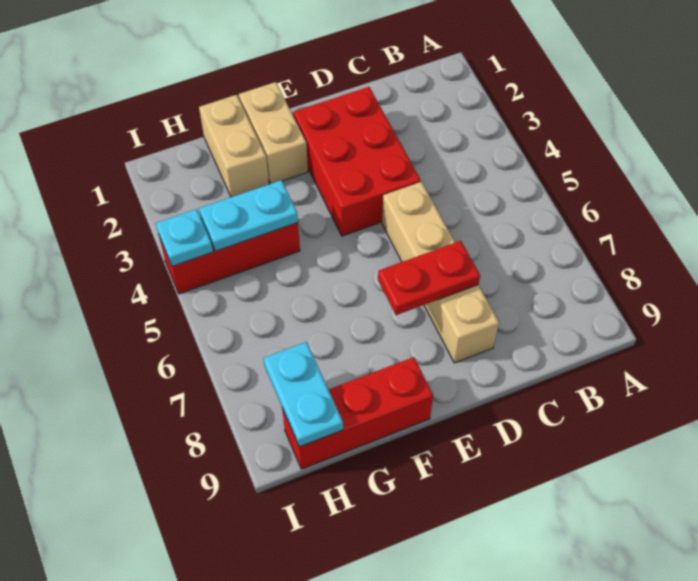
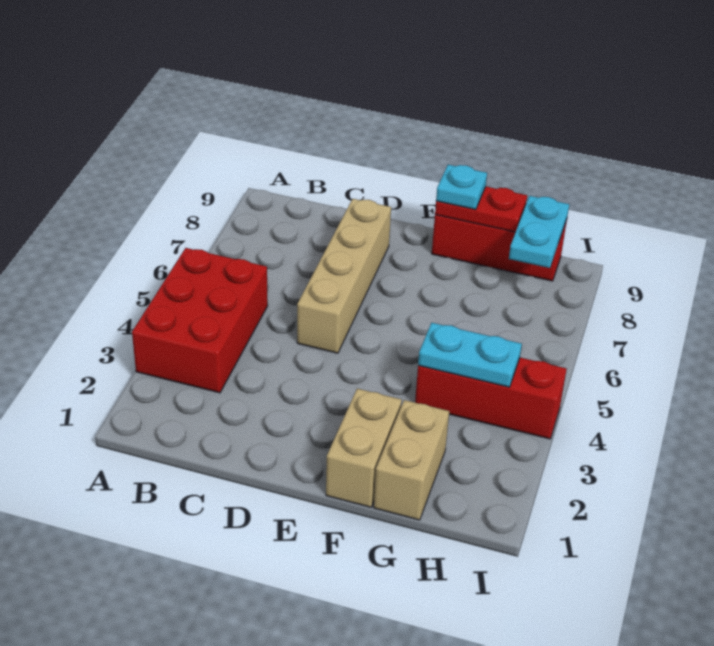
red brick D2:E4 level 1 -> red brick A3:B5 level 1
red plate D7:E7 level 2 -> red plate F9:G9 level 2
cyan plate I4 level 2 -> cyan plate F9 level 3

